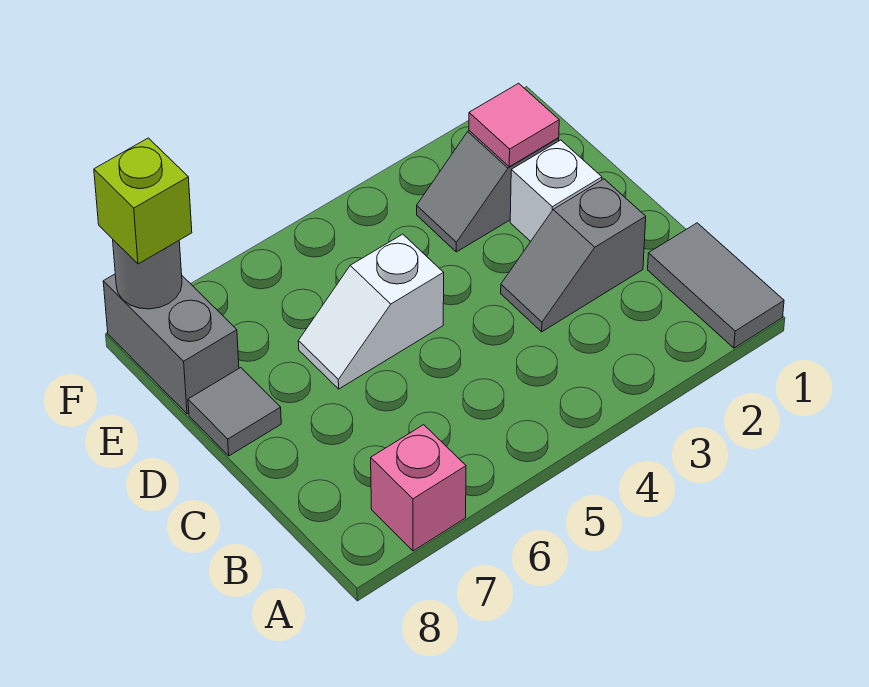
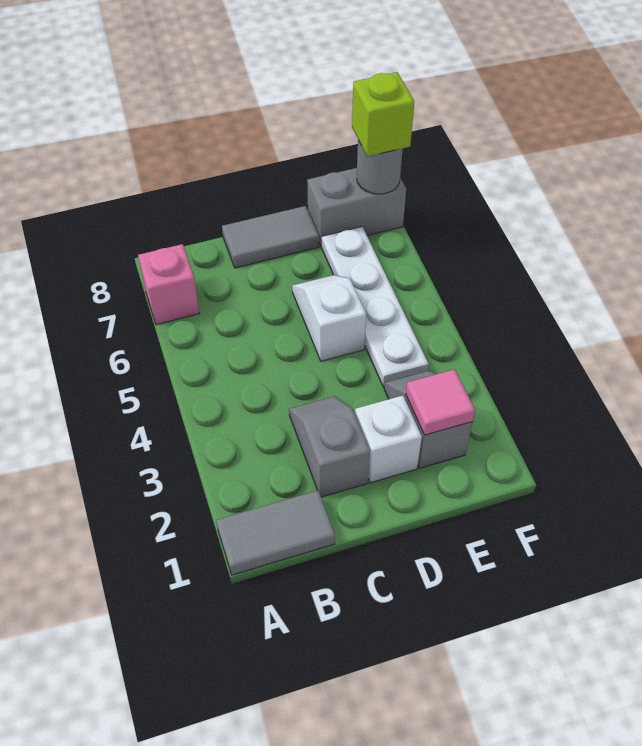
grey tile D8 level 1 -> grey tile C8:D8 level 1
none -> white plate E4:E7 level 1

